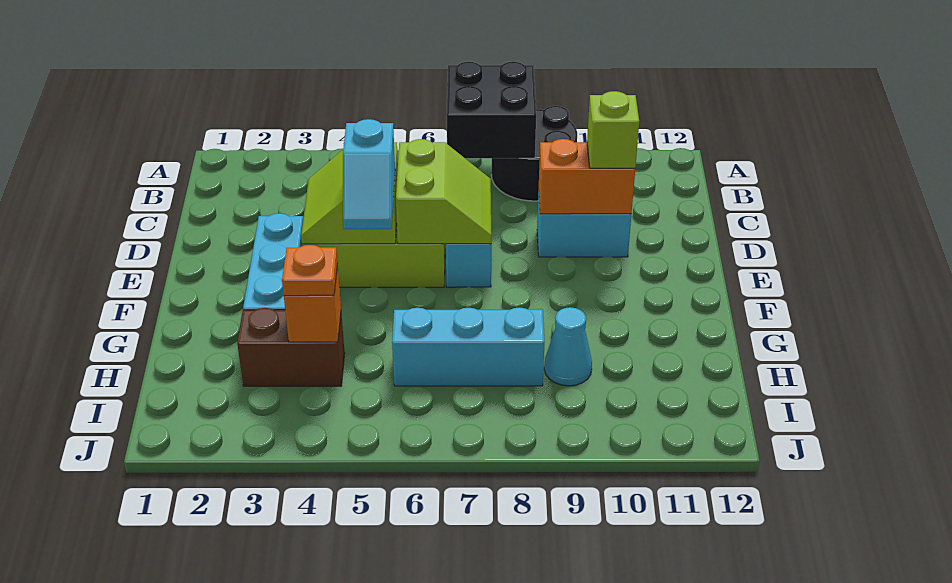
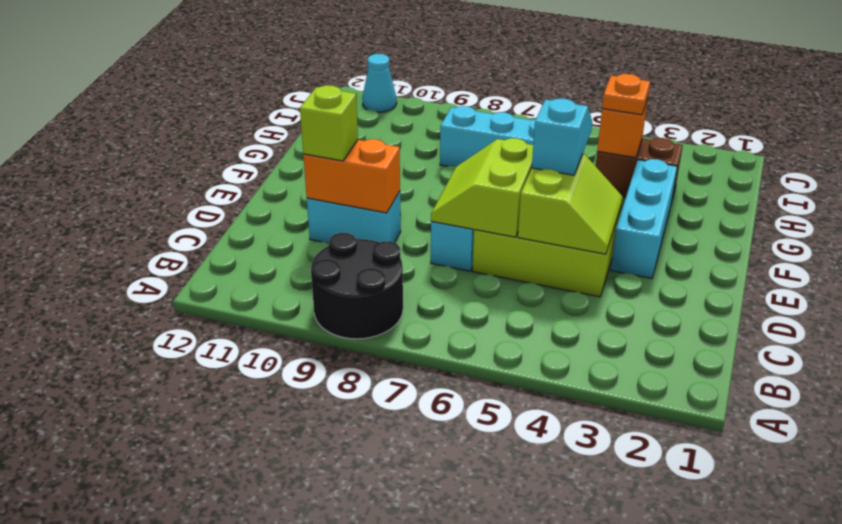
black brick A7:B8 level 2 -> none
cyan cone H9 level 1 -> cyan cone J11 level 1

